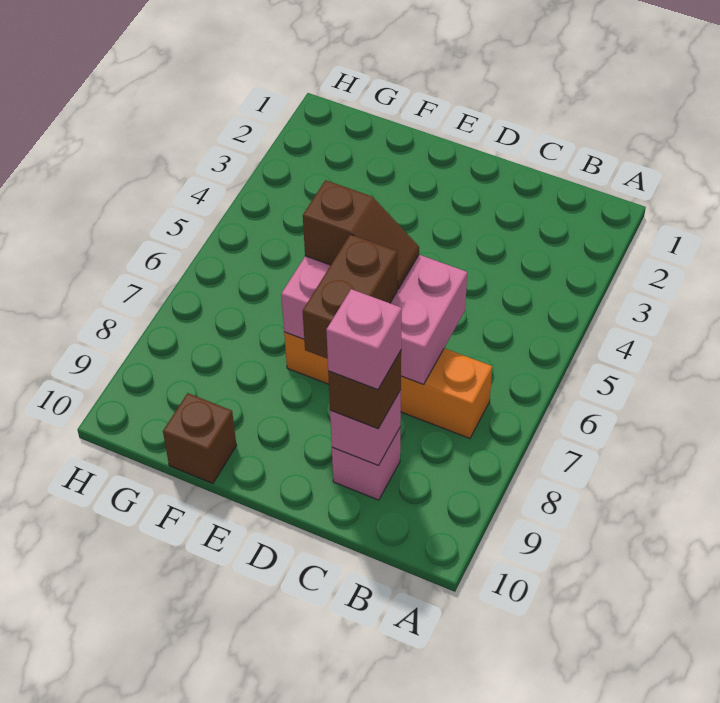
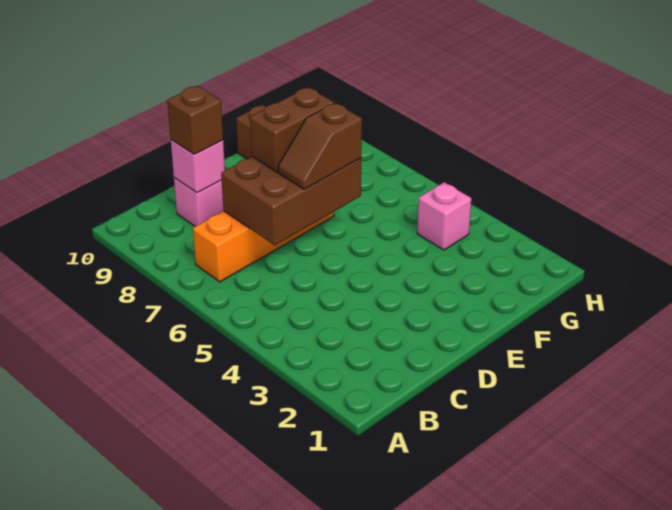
pink brick C6:E7 level 2 -> brown brick C6:E7 level 2
pink brick C9 level 4 -> pink brick G4 level 1
brown brick D7:D8 level 3 -> brown brick D7:E7 level 3

